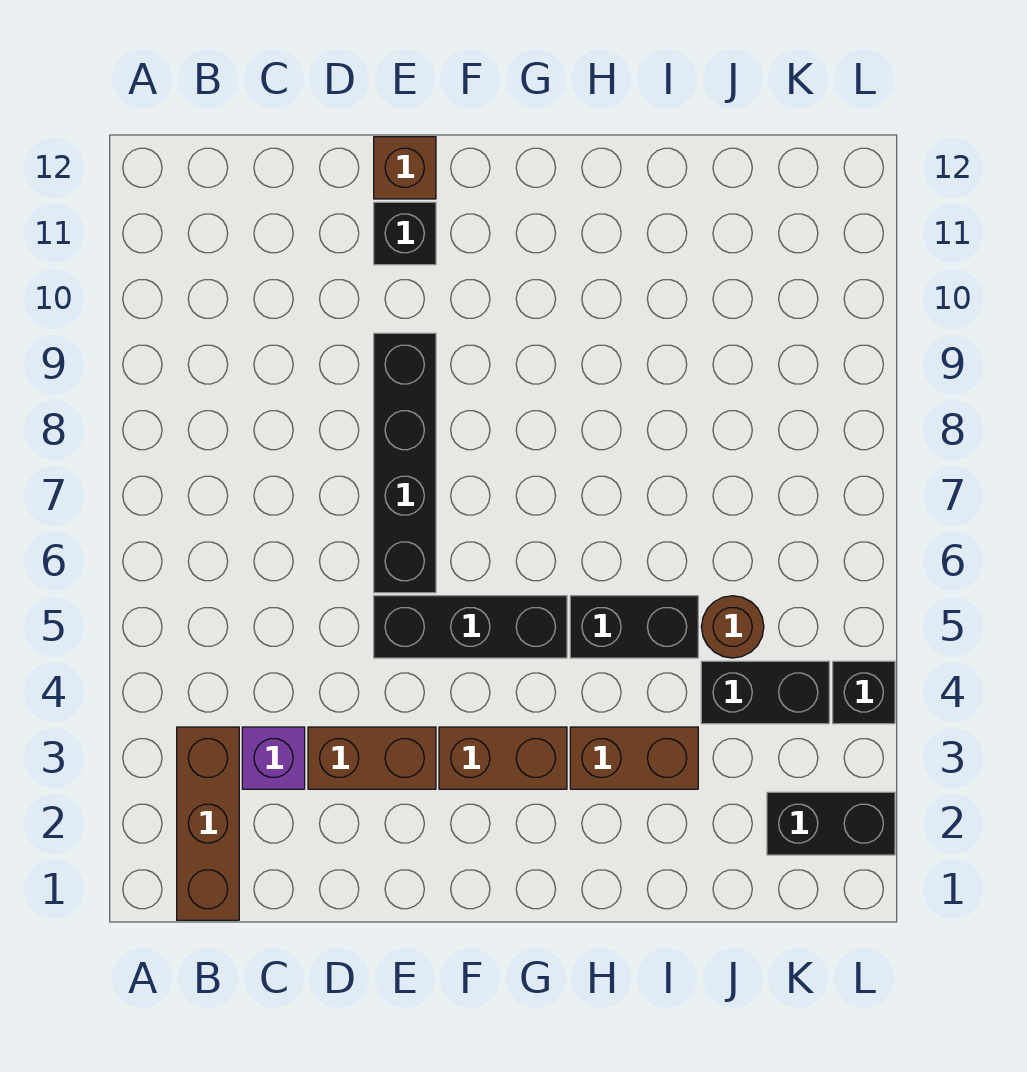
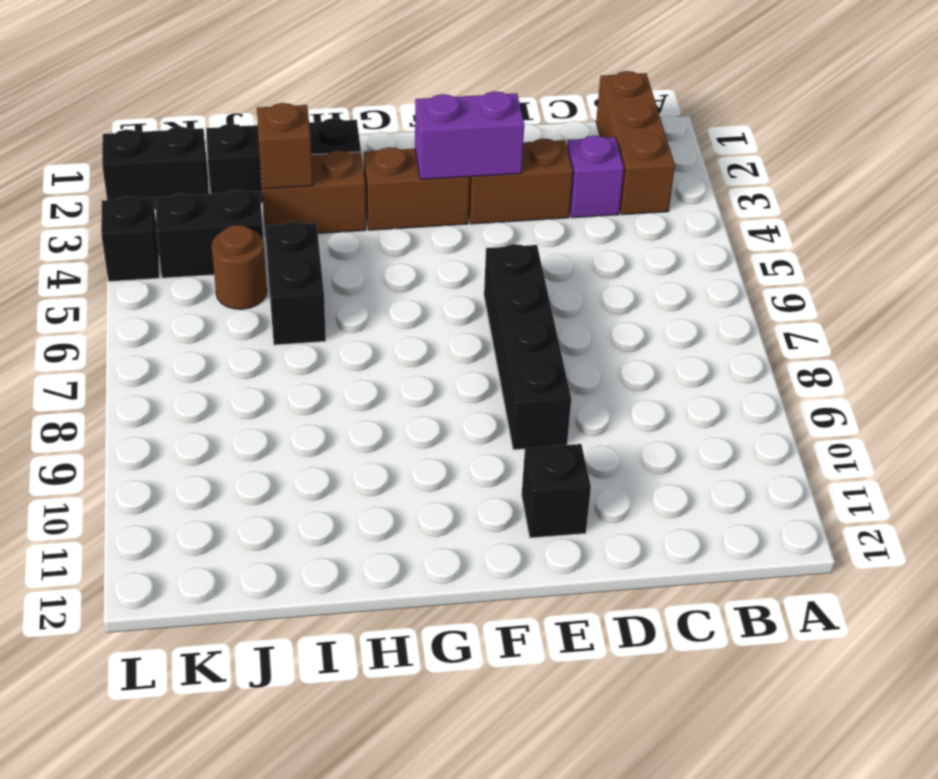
none -> purple brick E3:F3 level 2
black brick E5:G5 level 1 -> black brick H2:J2 level 1
brown brick E12 level 1 -> brown brick I3 level 2
black brick H5:I5 level 1 -> black brick I5:I6 level 1

